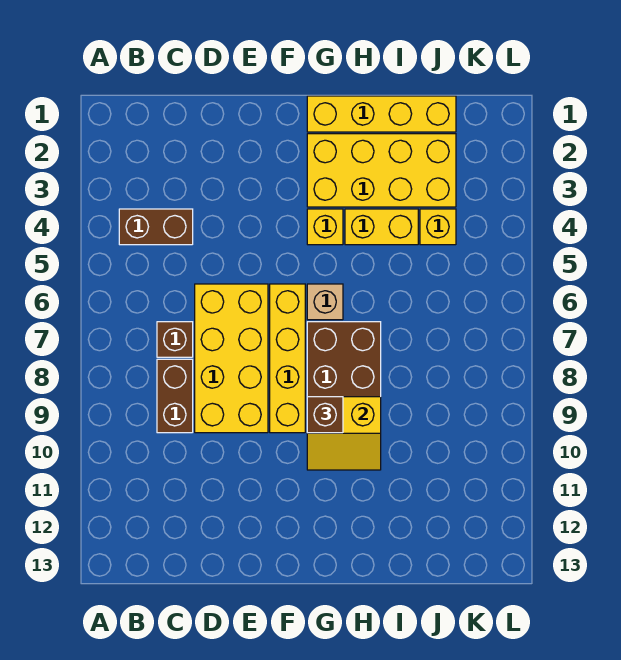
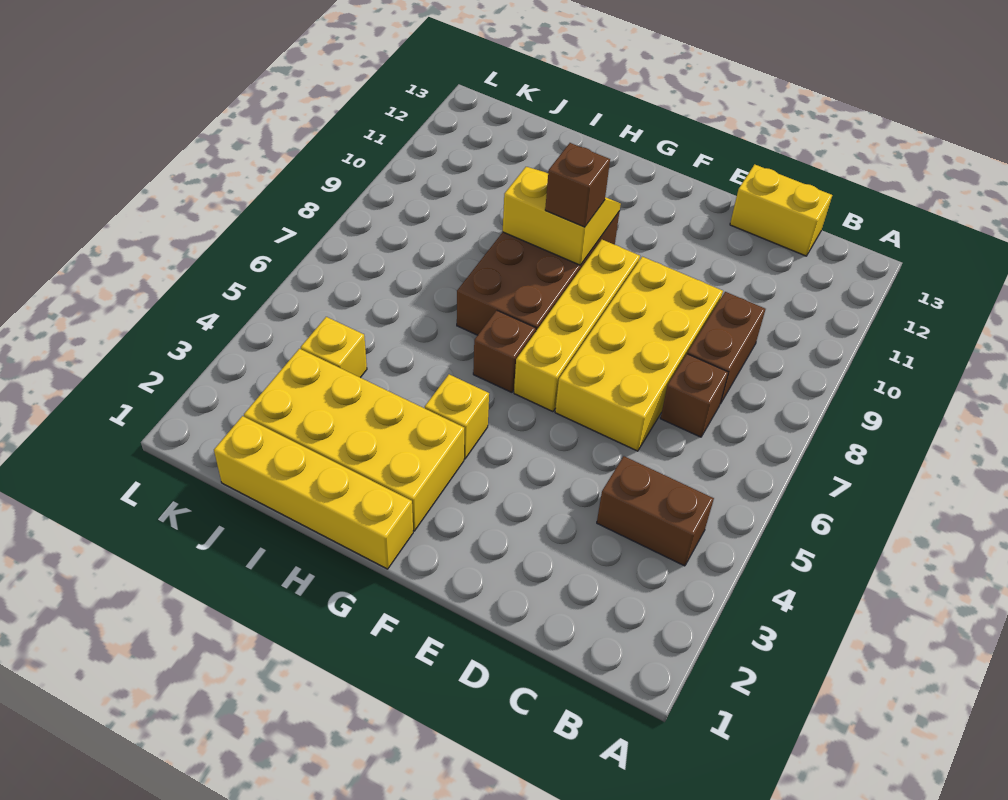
tan brick G6 level 1 -> brown brick G6 level 1
yellow brick H4:I4 level 1 -> yellow brick C13:D13 level 1

